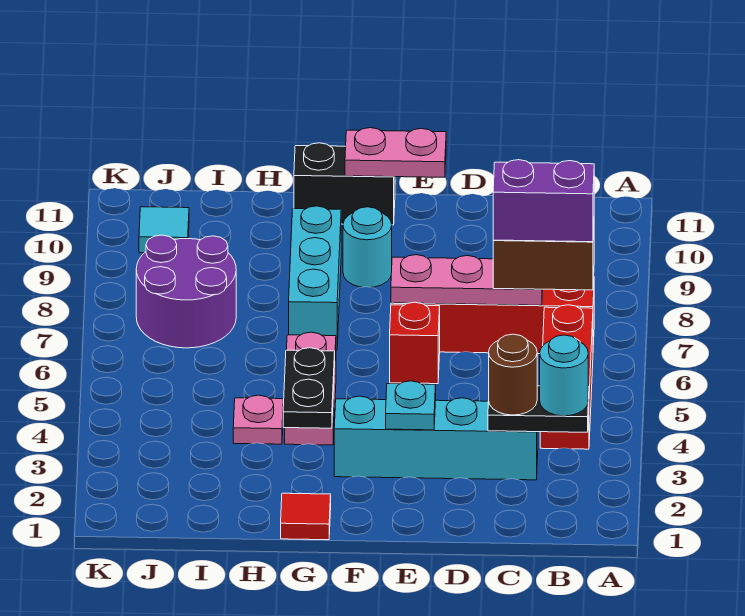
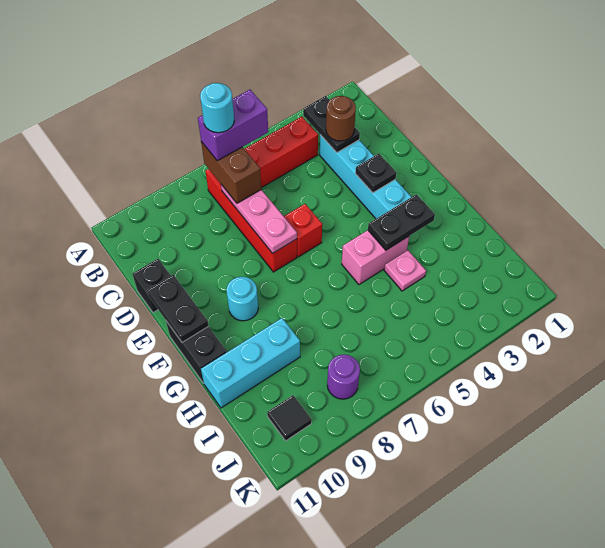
cyan round brick B3 level 3 -> cyan round brick B7 level 5
purple brick B7:C7 level 4 -> purple brick B6:B7 level 4
none -> black brick D11 level 1
cyan plate E3 level 2 -> black plate E3 level 2
pink plate E11:F11 level 2 -> black plate E11:F11 level 2
red tile G1 level 1 -> none
cyan brick G7:G9 level 1 -> cyan brick H9:H11 level 1
purple round brick I7:J8 level 1 -> purple round brick J8 level 1
cyan tile J10 level 1 -> black tile J10 level 1

